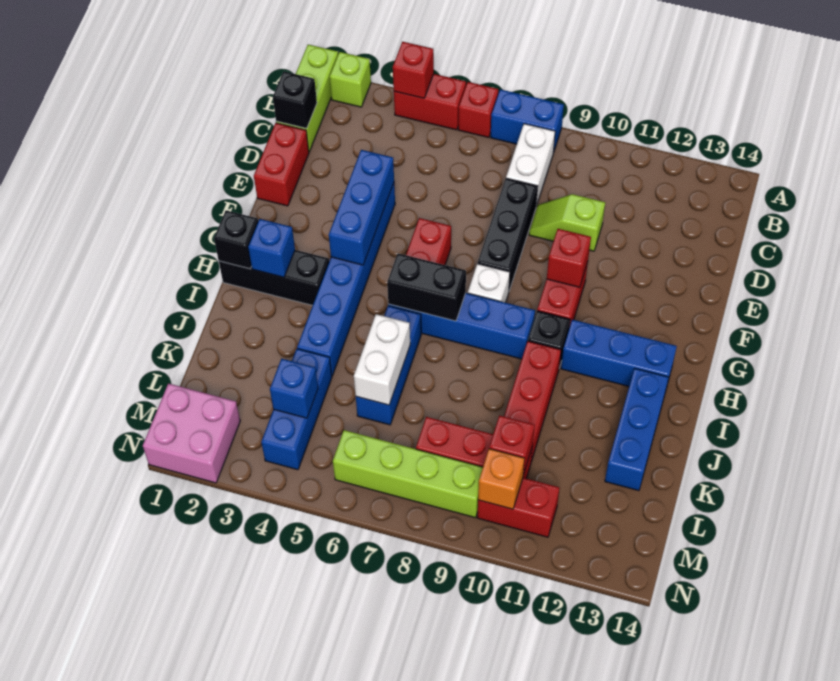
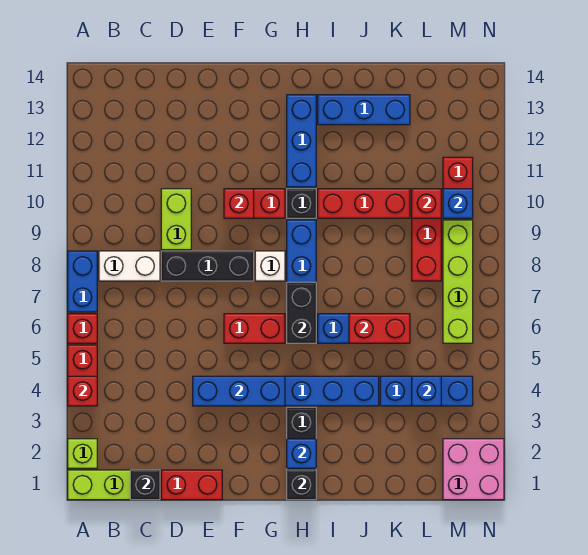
lime slope D9:D10 level 1 top 10 -> lime brick D9:D10 level 1
white brick J6:K6 level 2 -> red brick J6:K6 level 2
orange brick M10 level 2 -> blue brick M10 level 2

